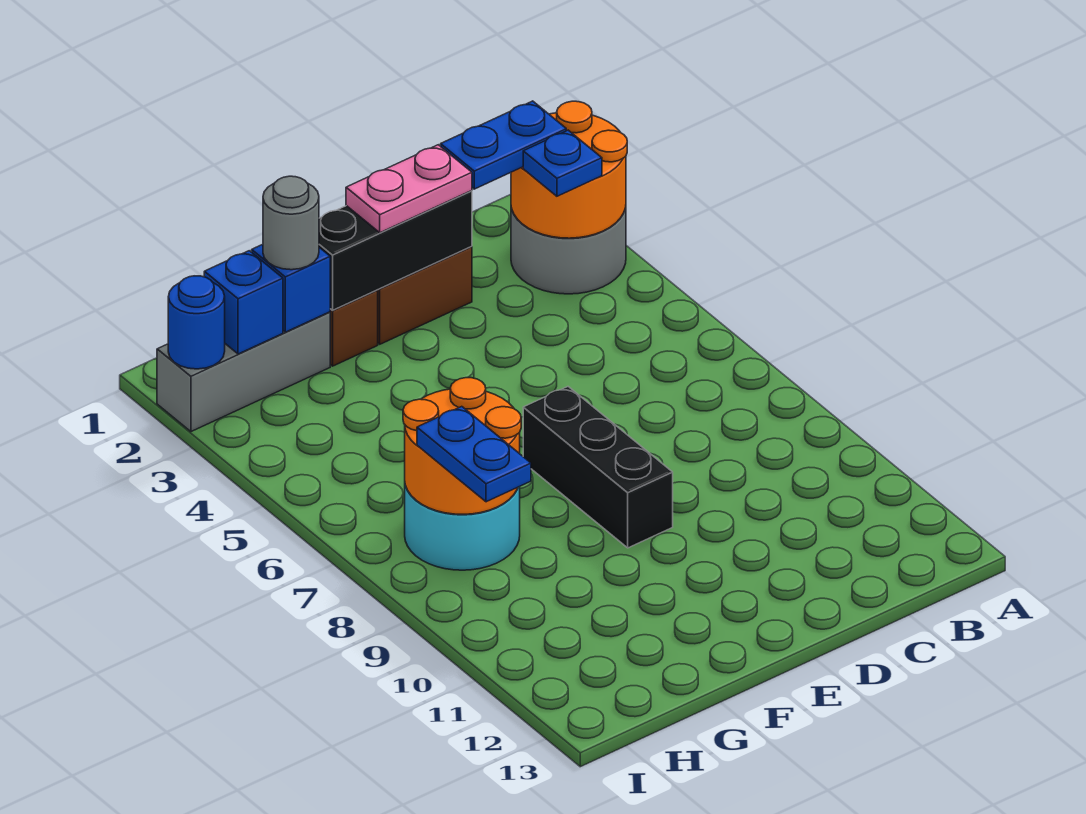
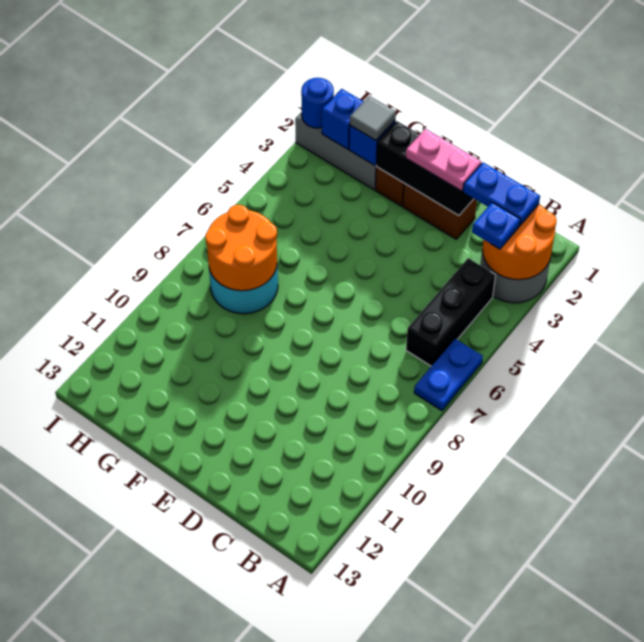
black brick E7:E9 level 1 -> black brick B4:B6 level 1
grey round brick G2 level 3 -> grey tile G2 level 3
blue plate H8:H9 level 3 -> blue plate A6:A7 level 1

